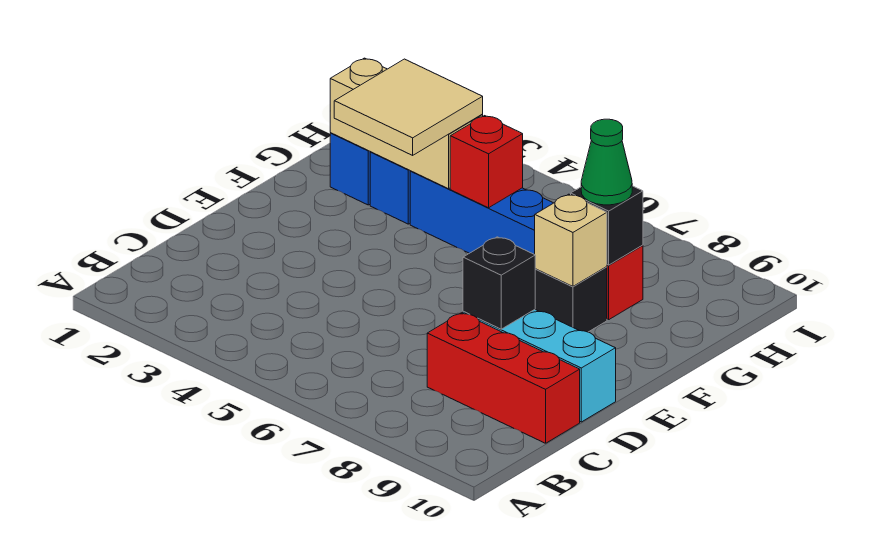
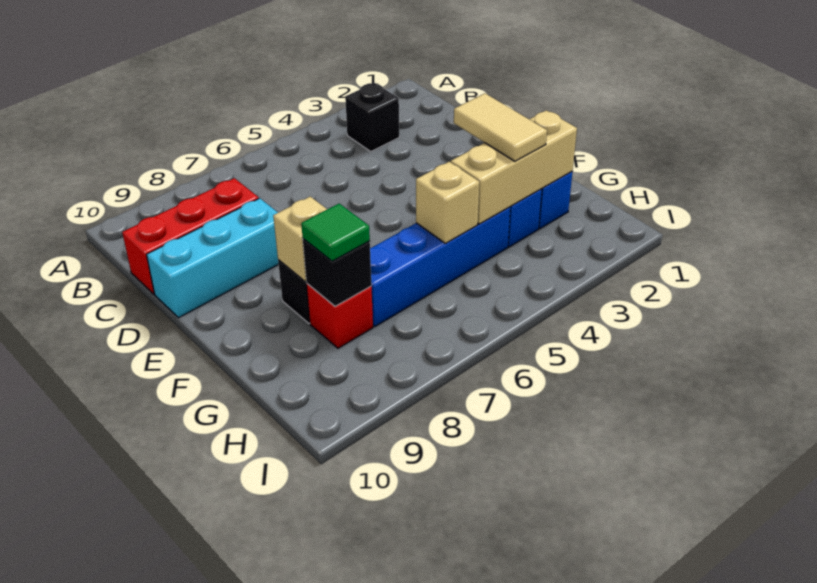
black brick D8 level 2 -> black brick B3 level 1
tan tile F3:G4 level 3 -> tan tile F3:G3 level 3
red brick G5 level 2 -> tan brick G5 level 2
green cone G8 level 3 -> green tile G8 level 3

